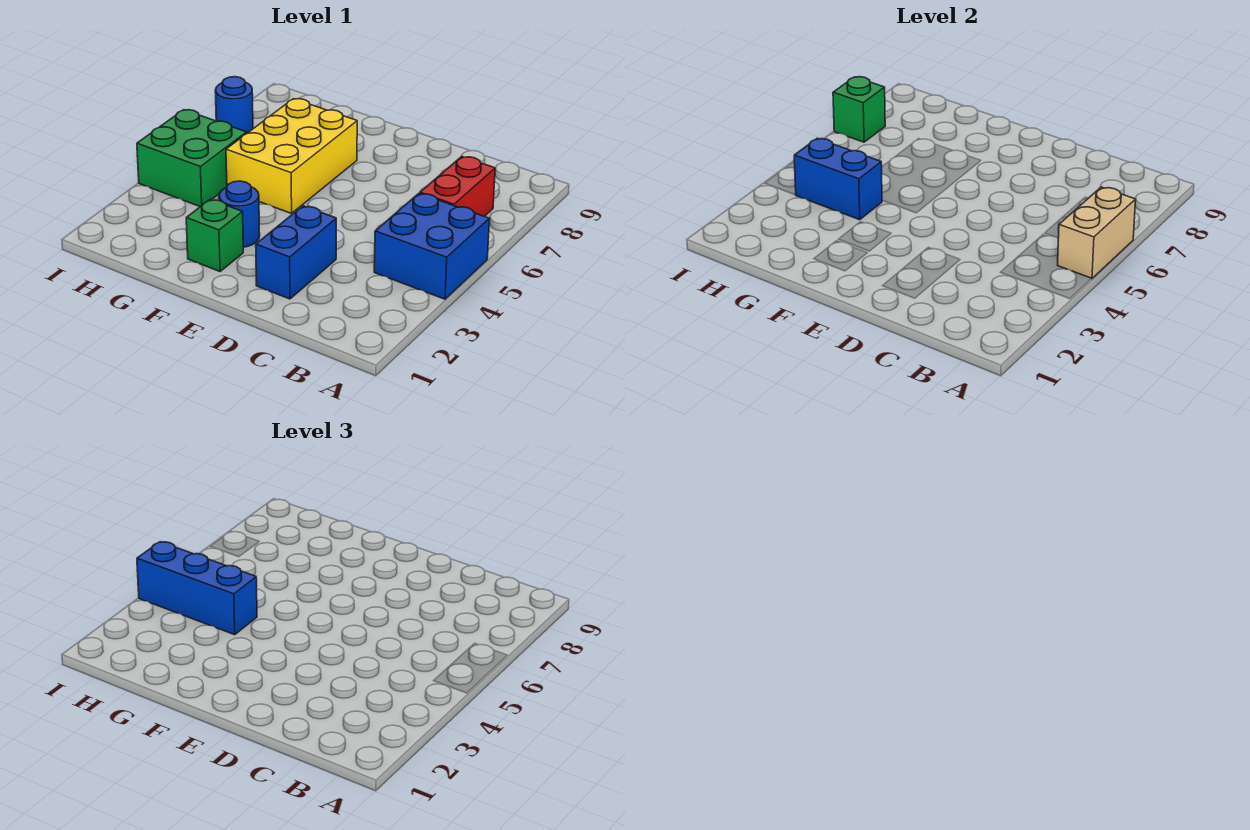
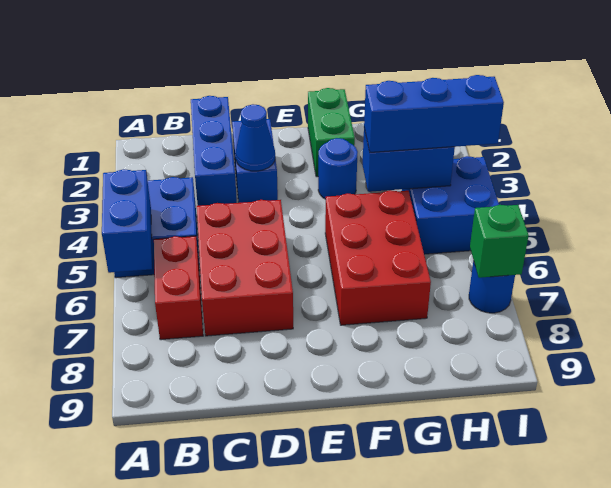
tan brick A5:A6 level 2 -> blue brick A5:A6 level 2
none -> blue brick C1:C3 level 1
none -> red brick C5:D7 level 1
none -> blue cone D3 level 2
green brick F2 level 1 -> green brick F1:F2 level 1
yellow brick F5:G7 level 1 -> red brick F5:G7 level 1
green brick H4:I5 level 1 -> blue brick H4:I5 level 1

